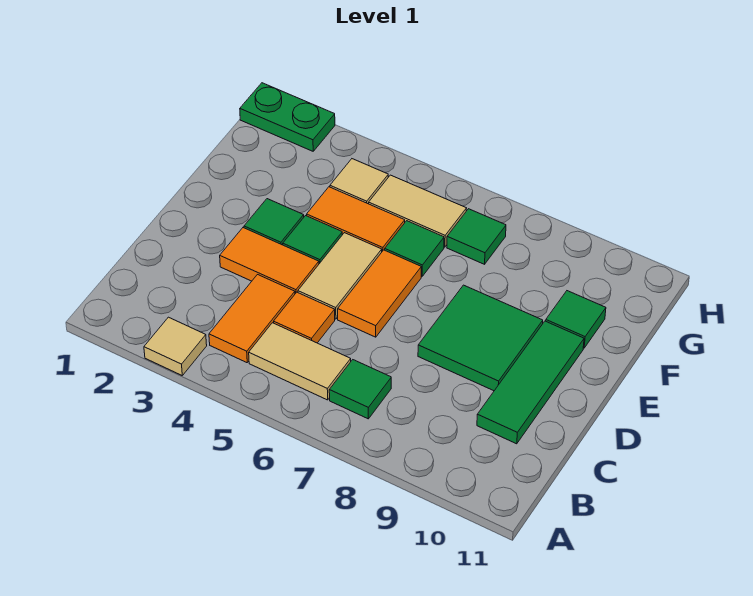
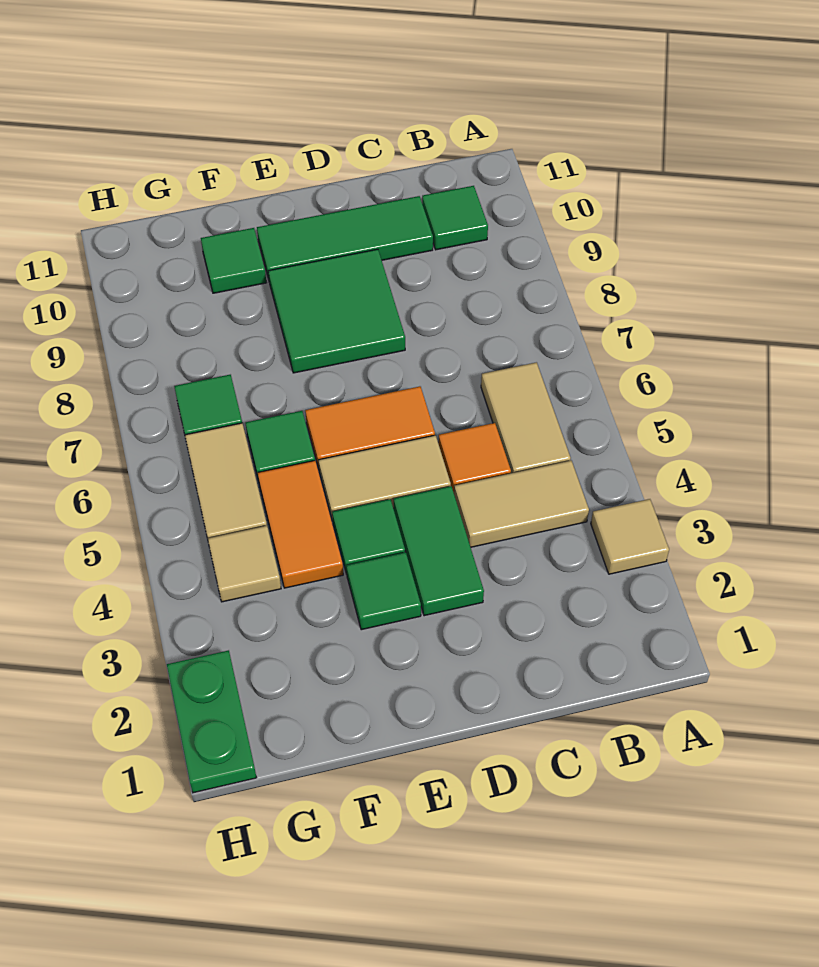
orange tile B4:C4 level 1 -> tan tile B4:C4 level 1
green tile B7 level 1 -> green tile B10 level 1
orange tile D3:D4 level 1 -> green tile D3:D4 level 1

